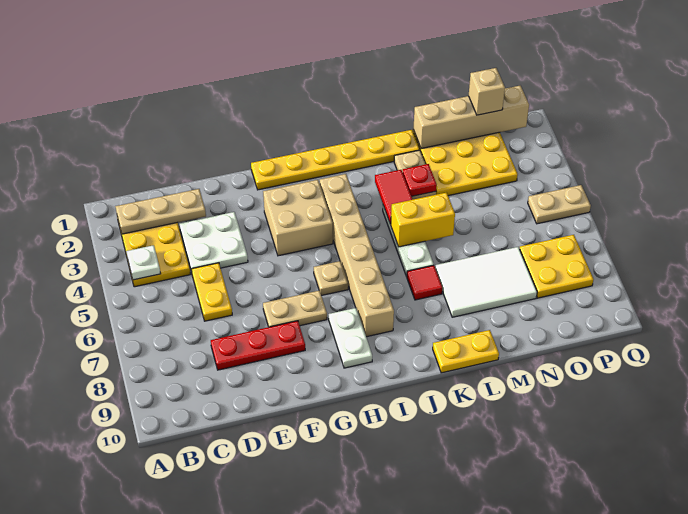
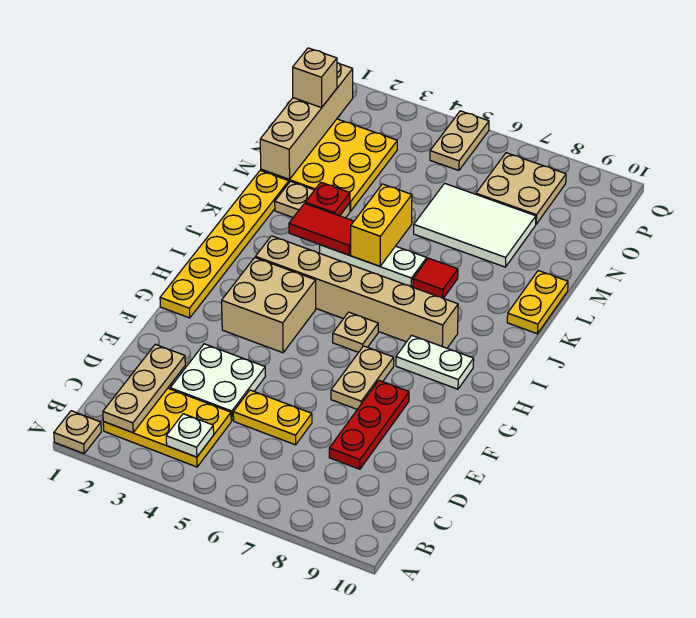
none -> tan plate A1 level 1
white tile L7:N8 level 1 -> white tile M6:N8 level 1
yellow plate O7:P8 level 1 -> tan plate O7:P8 level 1

